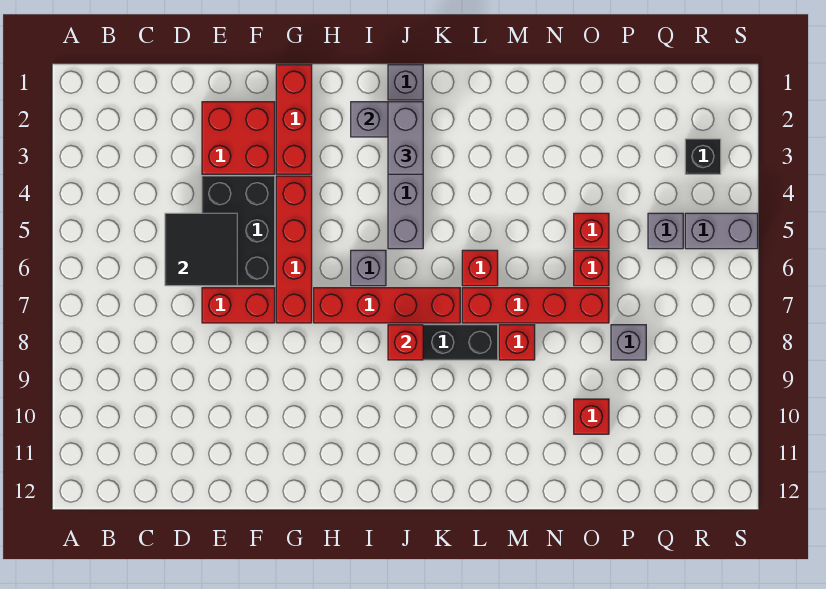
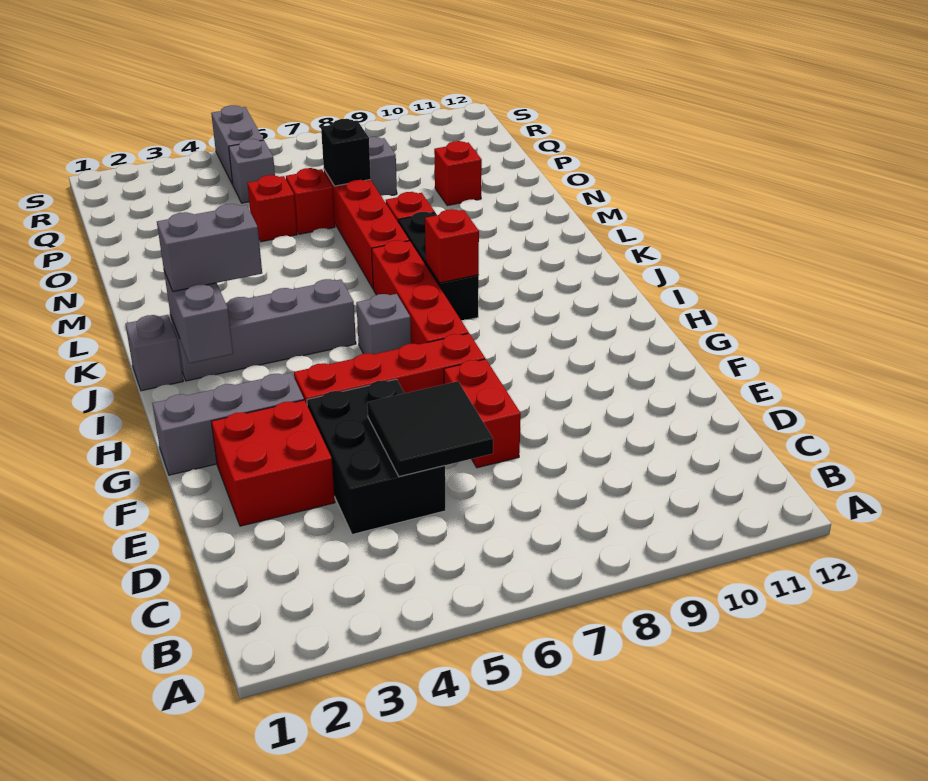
black brick E4:F6 level 1 -> black brick D4:F5 level 1
red brick G1:G3 level 1 -> grey brick G1:G3 level 1
red brick L6 level 1 -> none
black brick R3 level 1 -> black brick O7 level 2

